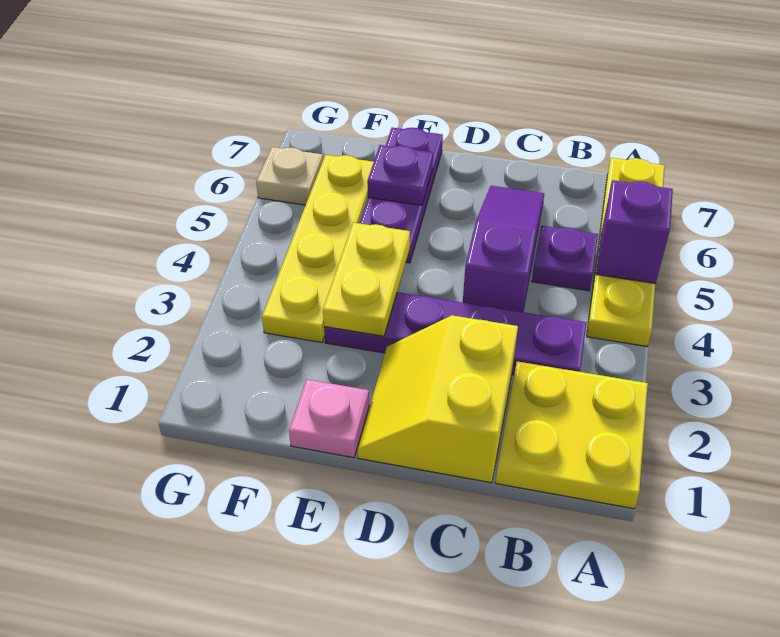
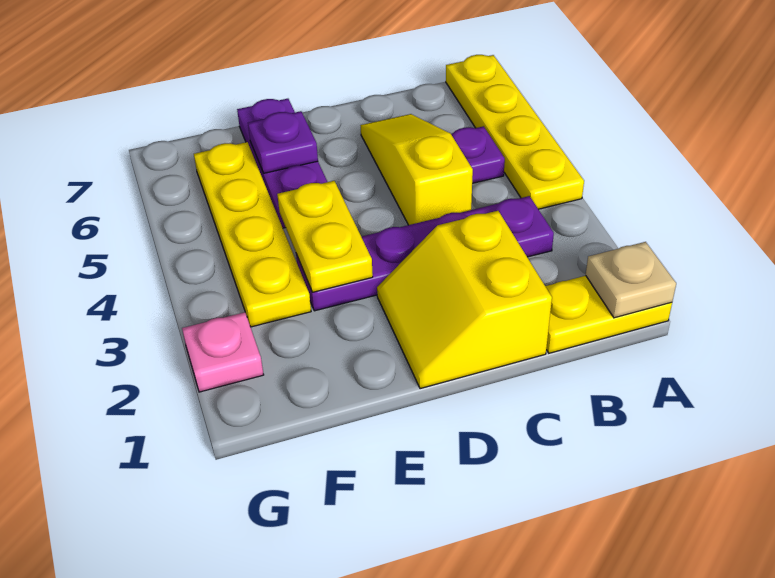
yellow plate A1:B2 level 1 -> yellow plate A1:B1 level 1
purple brick A5 level 2 -> none
purple slope C4:C6 level 1 top 4 -> yellow slope C4:C6 level 1 top 4
pink plate E1 level 1 -> pink plate G2 level 1
tan plate G6 level 1 -> tan plate A1 level 2

